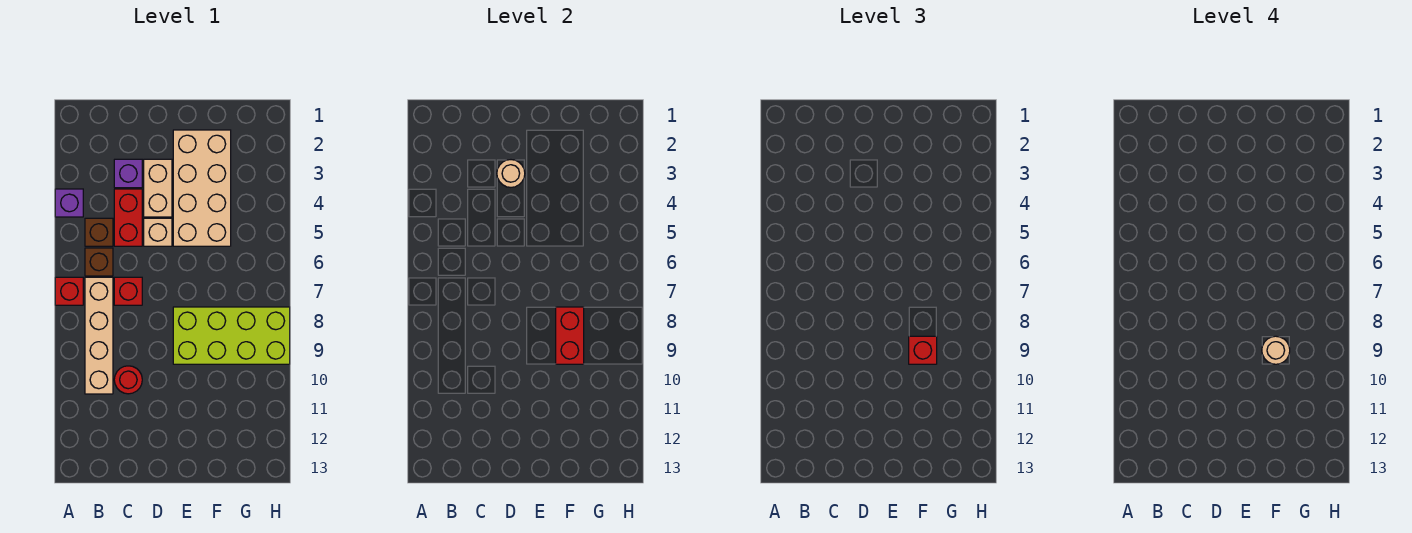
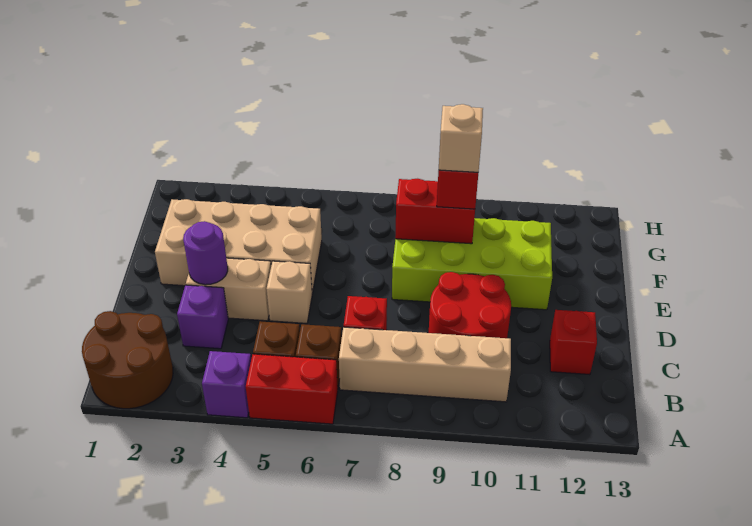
none -> brown round brick A1:B2 level 1
red brick A7 level 1 -> red brick C12 level 1
red brick C4:C5 level 1 -> red brick A5:A6 level 1
red round brick C10 level 1 -> red round brick C9:D10 level 1
tan round brick D3 level 2 -> purple round brick D3 level 2
lime brick E8:H9 level 1 -> lime brick E8:F11 level 1
tan round brick F9 level 4 -> tan brick F9 level 4

